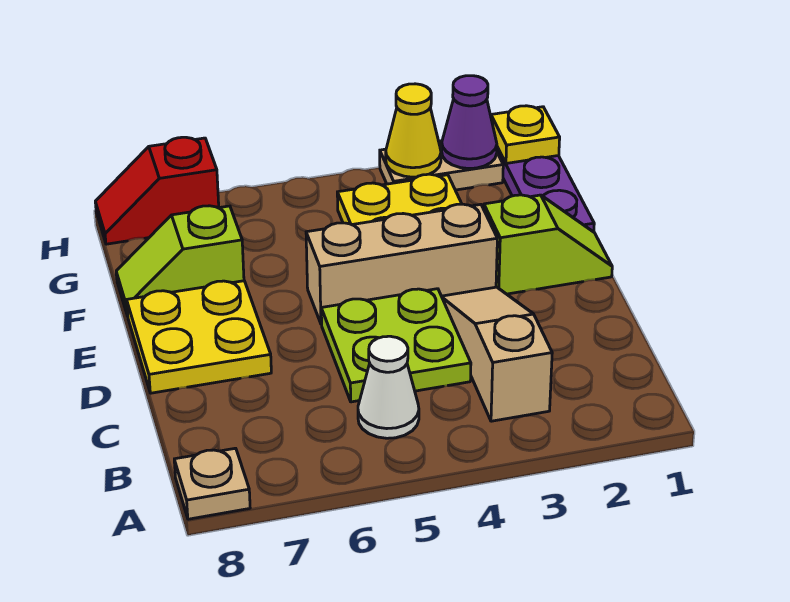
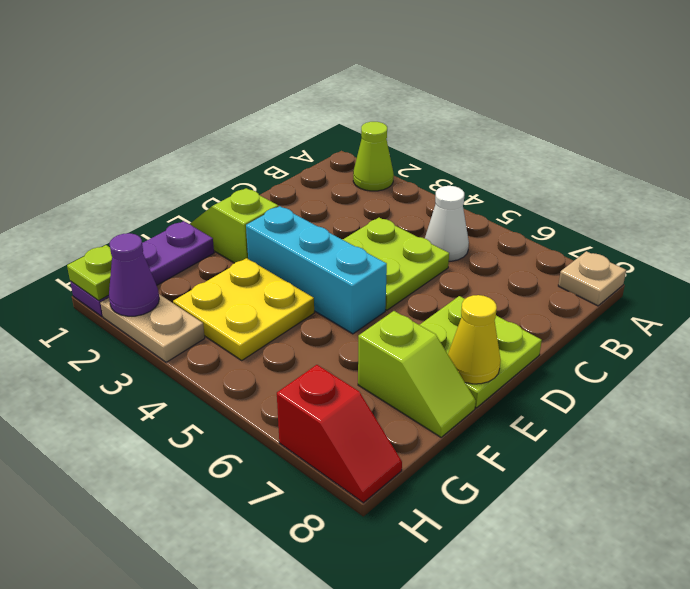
none -> lime cone A2 level 1
tan slope B3:D3 level 1 top B -> none
yellow plate D7:E8 level 1 -> lime plate D7:E8 level 1
tan brick E3:E5 level 1 -> cyan brick E3:E5 level 1
yellow plate H1 level 2 -> lime plate H1 level 2
yellow cone H3 level 2 -> yellow cone E8 level 2

